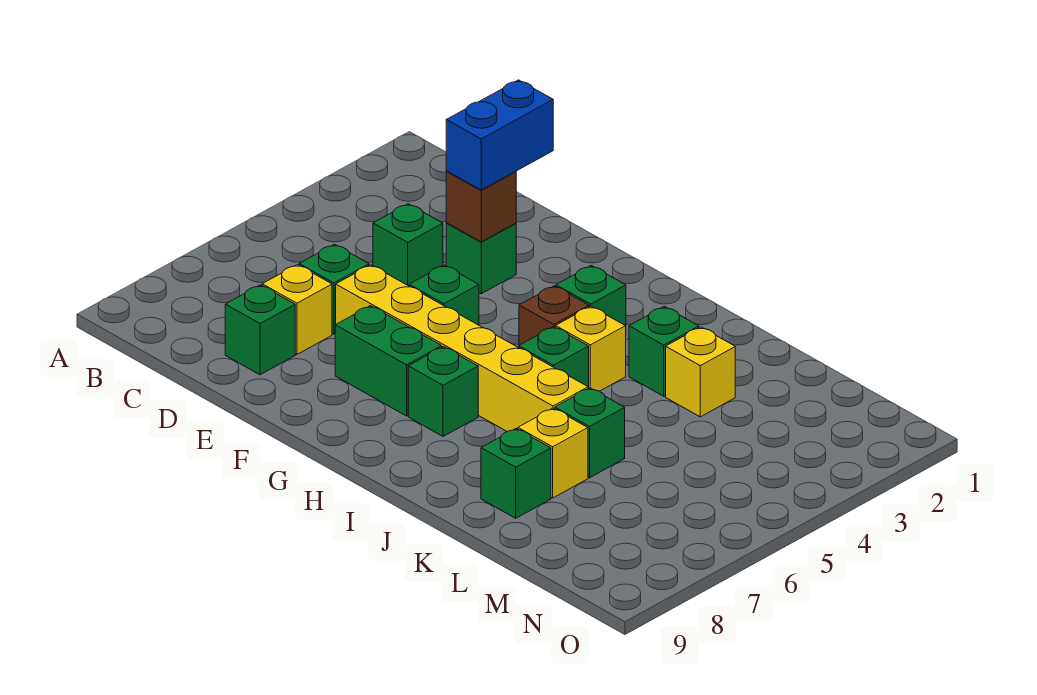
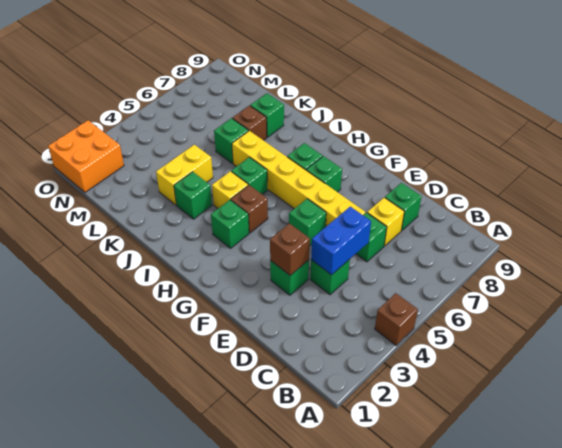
none -> brown brick A4 level 1
blue brick E2:E3 level 3 -> blue brick D4:D5 level 2
green brick F7:G7 level 1 -> green brick G7 level 1
yellow brick K3 level 1 -> yellow brick K3:K4 level 1
yellow brick K7 level 1 -> brown brick K7 level 1
none -> orange brick N1:O2 level 1

